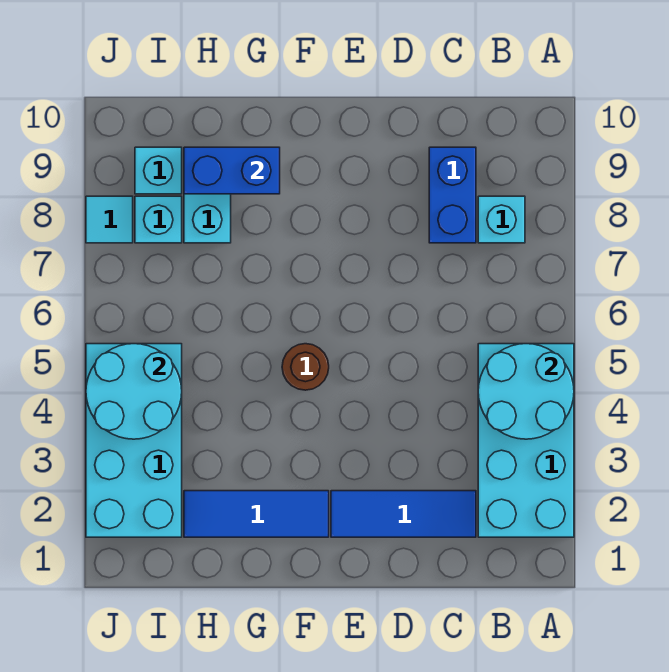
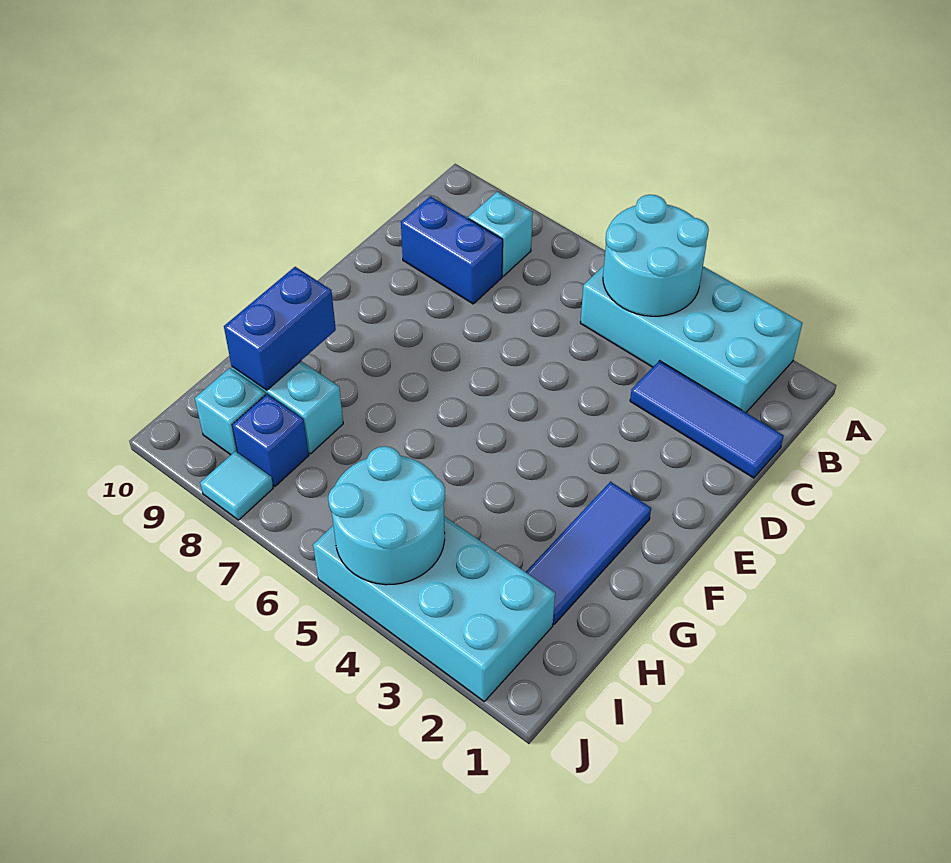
blue tile C2:E2 level 1 -> blue tile C1:C3 level 1
brown round brick F5 level 1 -> none
cyan brick I8 level 1 -> blue brick I8 level 1

